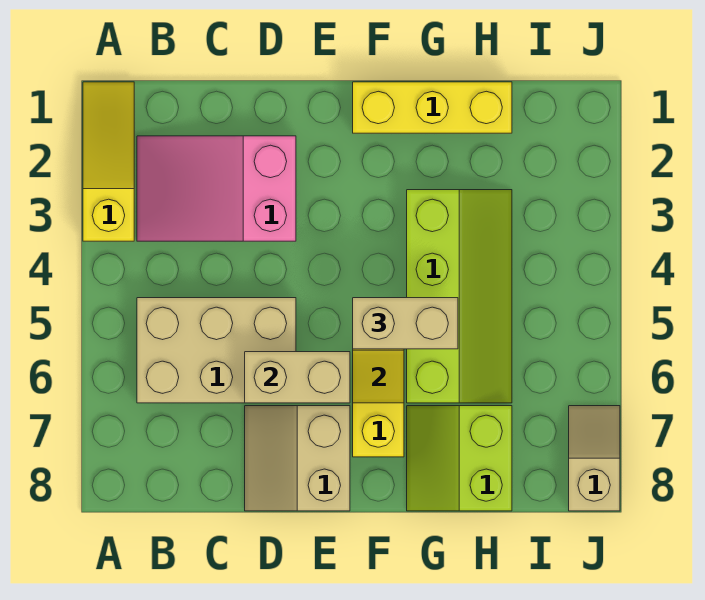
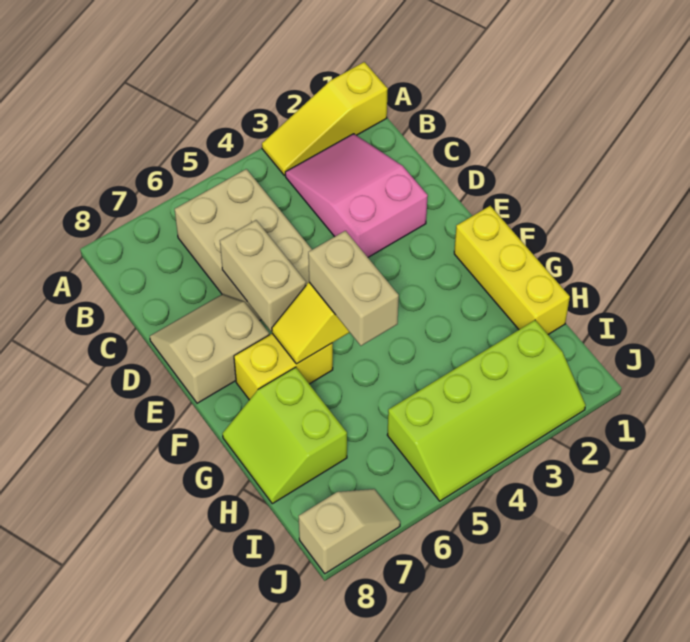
yellow slope A1:A3 level 1 top 3 -> yellow slope A1:A3 level 1 top 1
lime slope G3:H6 level 1 top G -> lime slope I2:J5 level 1 top I
lime slope G7:H8 level 1 top H -> lime slope G7:H8 level 1 top 7

